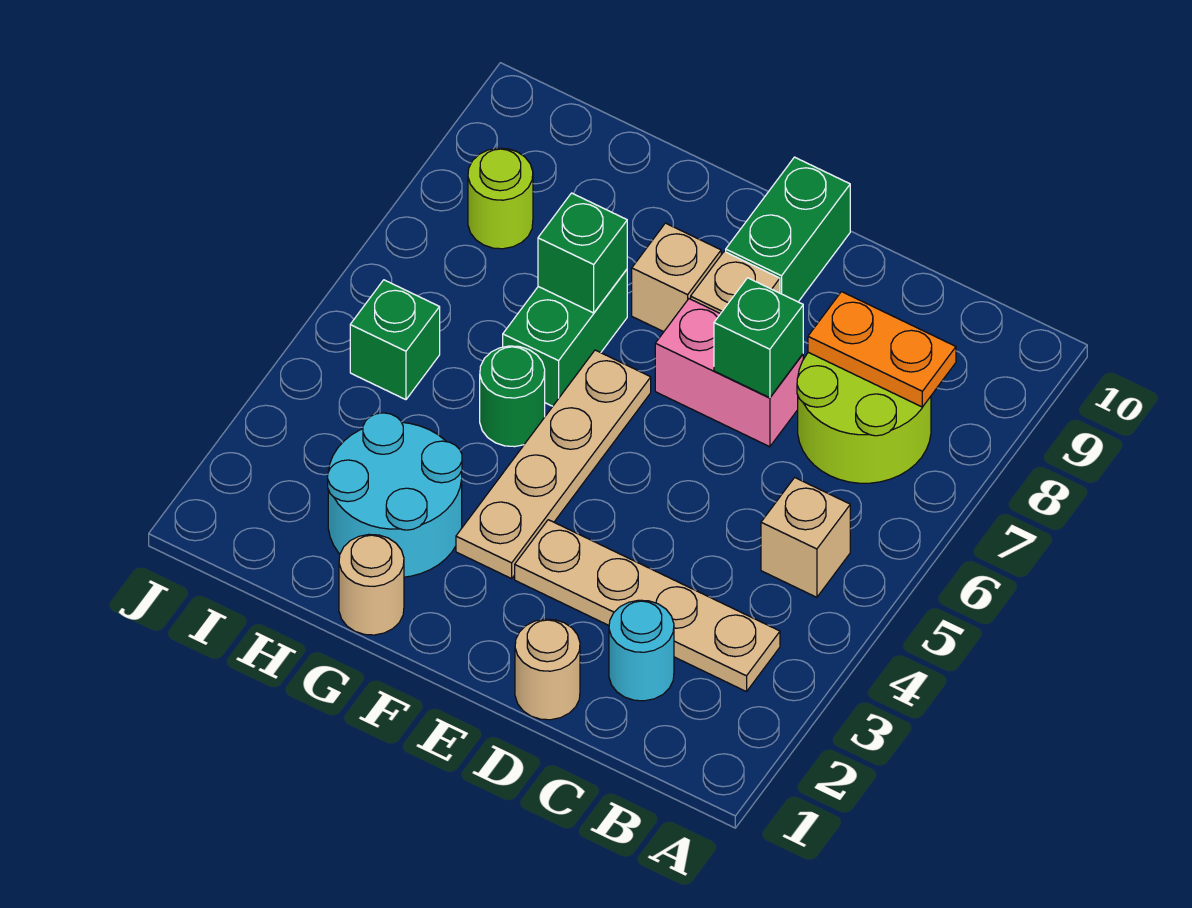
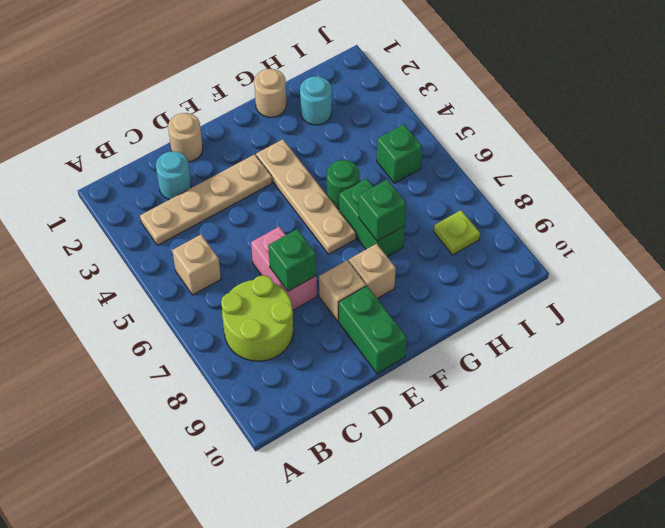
orange plate B8:C8 level 2 -> none
pink brick D7:E7 level 1 -> pink brick D6:D7 level 1
cyan round brick G2:H3 level 1 -> cyan round brick H2 level 1
lime round brick I8 level 1 -> lime plate I8 level 1

